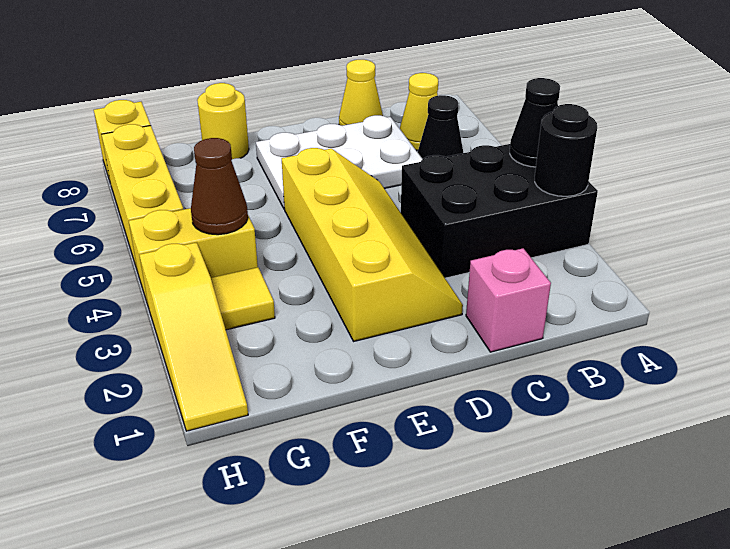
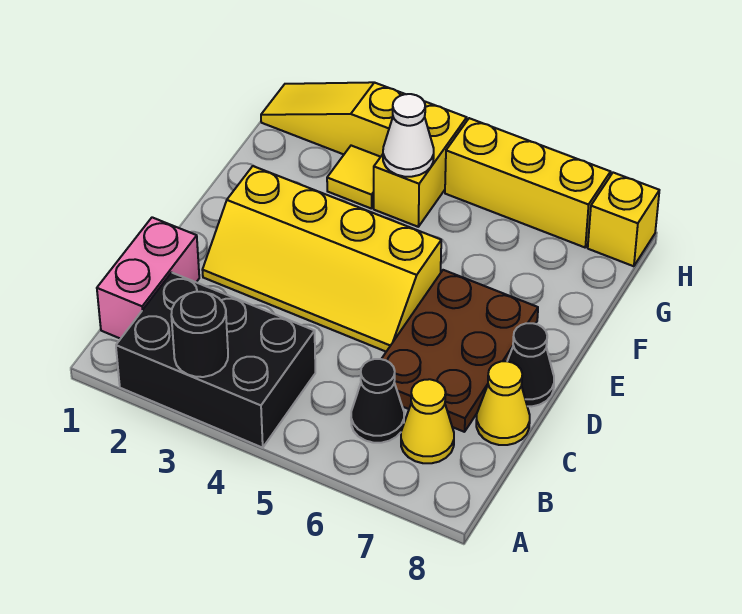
black brick A3:C4 level 1 -> black brick A2:B4 level 1
black cone A4 level 2 -> black cone D8 level 1
pink brick C1 level 1 -> pink brick B1:C1 level 1
white plate C6:E7 level 1 -> brown plate C6:E7 level 1
yellow round brick F8 level 1 -> none
brown cone G4 level 2 -> white cone G4 level 2

